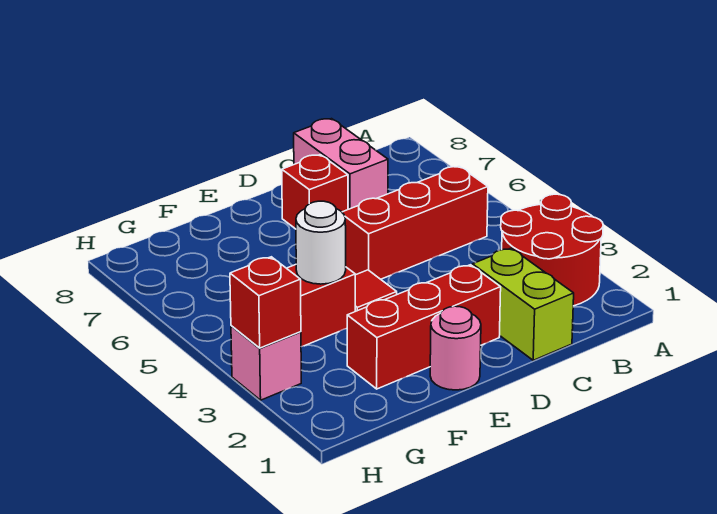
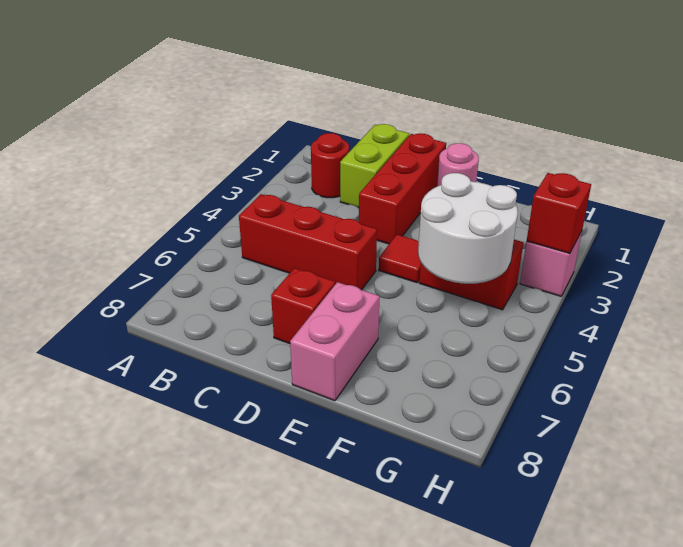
red round brick A2:B3 level 1 -> red round brick B2 level 1
pink brick C7:C8 level 1 -> pink brick E7:E8 level 1
red brick D2:F2 level 1 -> red brick D1:D3 level 1
white round brick F4 level 2 -> white round brick F4:G5 level 2

